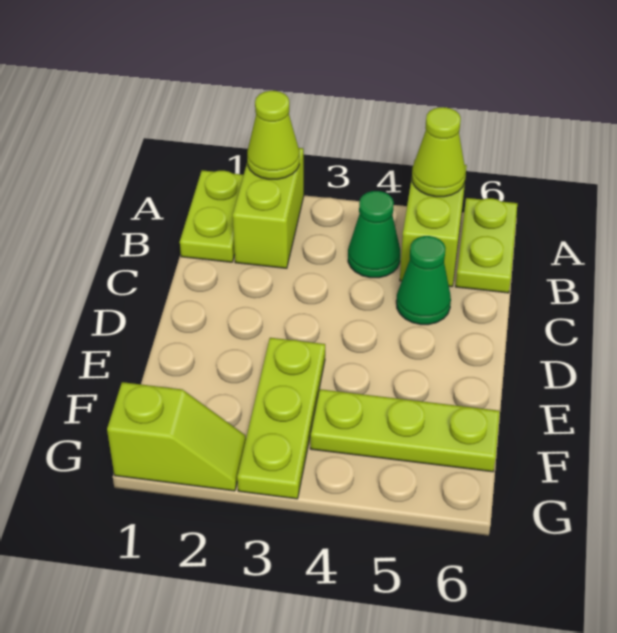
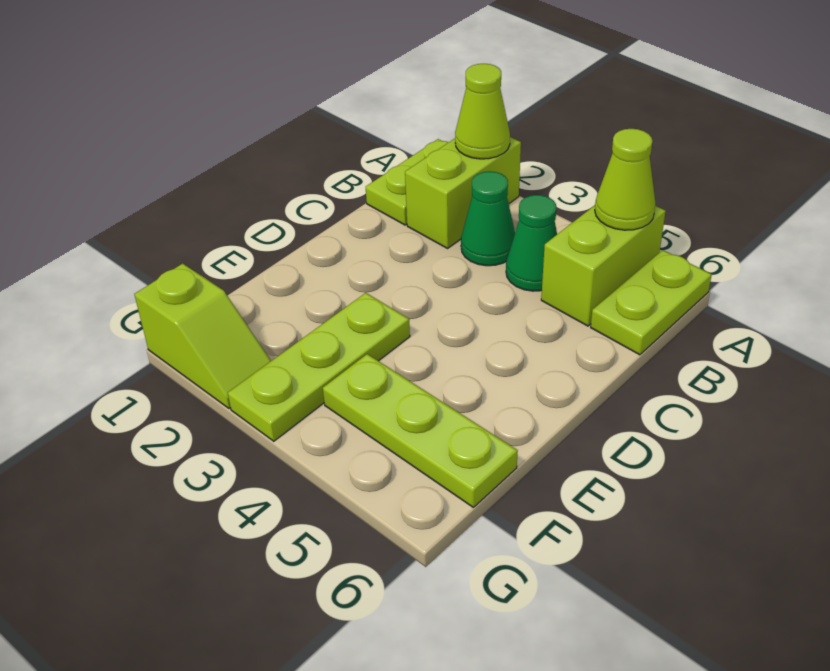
green cone C5 level 1 -> green cone B3 level 1

